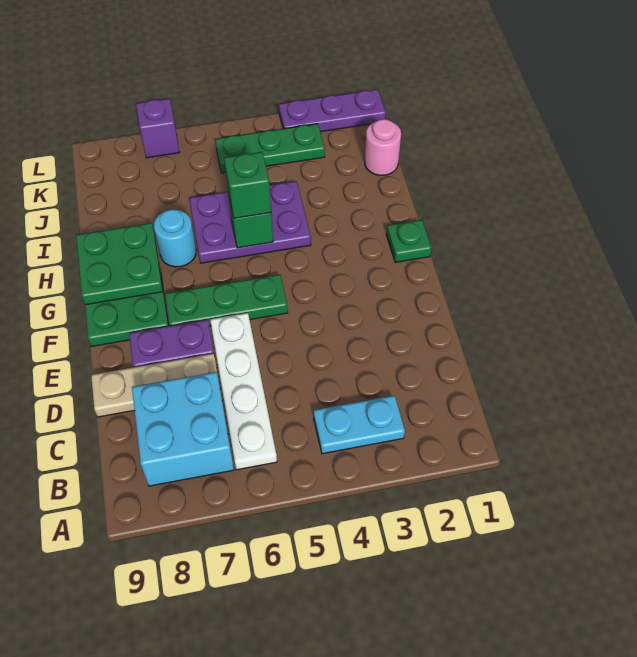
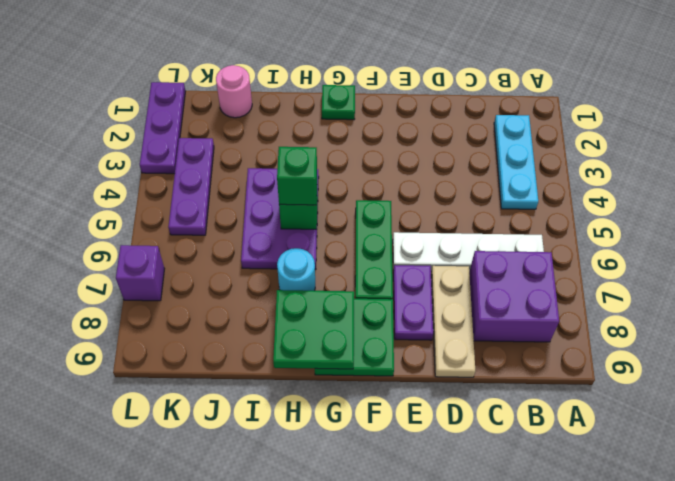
cyan plate B3:B4 level 1 -> cyan plate B2:B4 level 1
cyan brick B7:C8 level 1 -> purple brick B7:C8 level 1
green plate K3:K5 level 1 -> purple plate K3:K5 level 1

